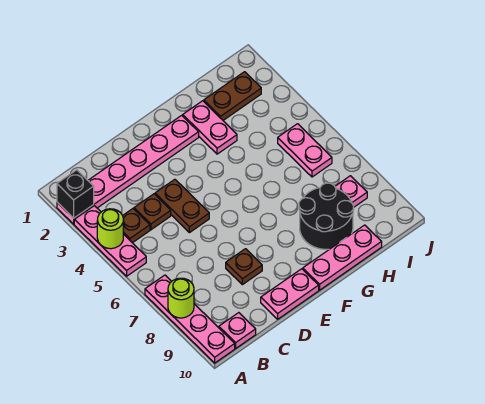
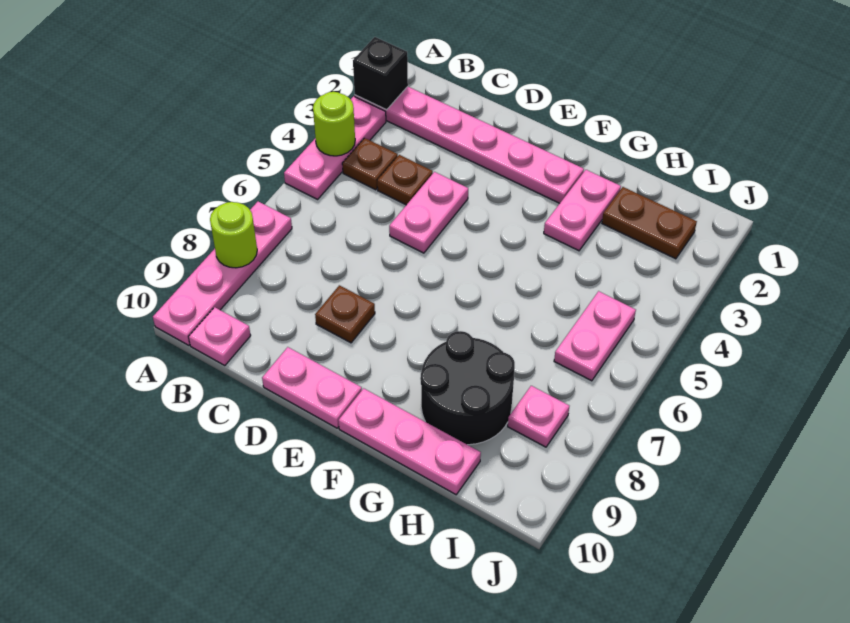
brown plate D4:D5 level 1 -> pink plate D4:D5 level 1

